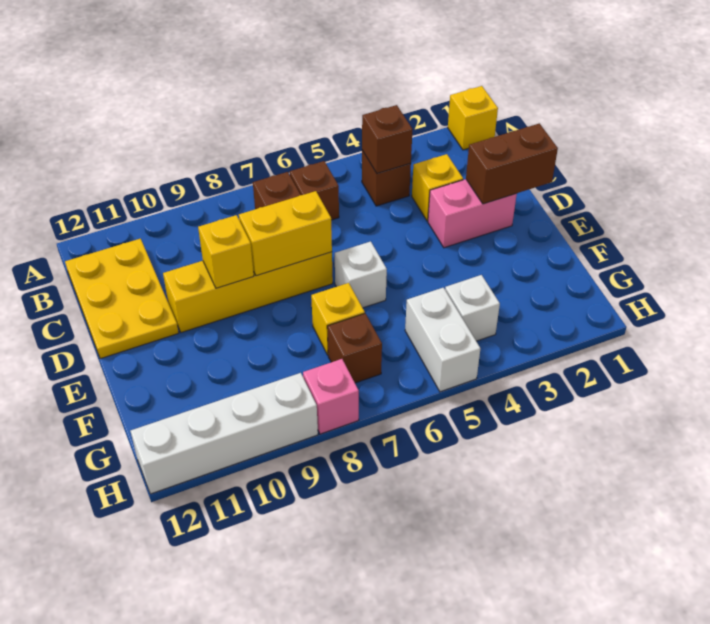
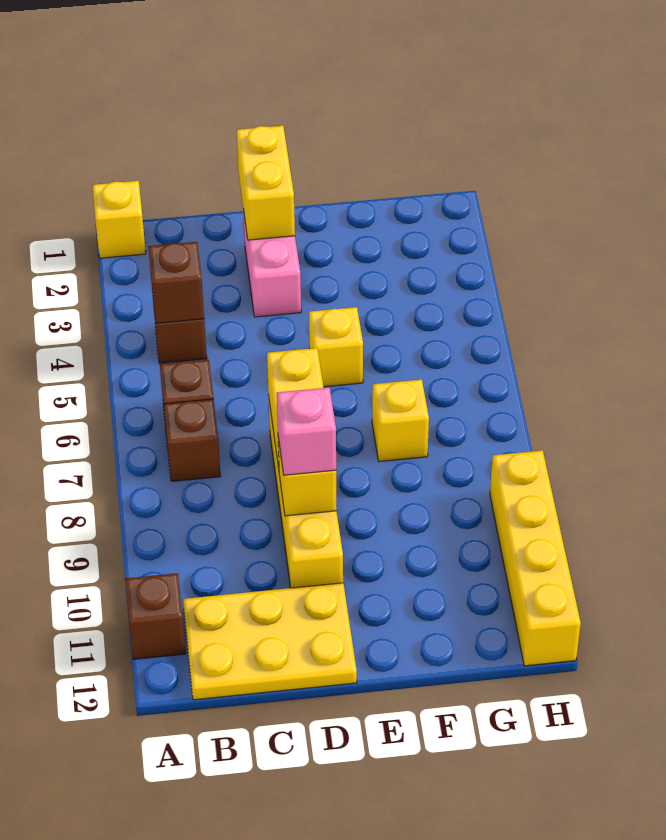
yellow brick C3 level 1 -> yellow brick E5 level 1
brown brick D1:D2 level 2 -> yellow brick D1:D2 level 2
white brick E6 level 1 -> none
white brick G4 level 1 -> none
white brick G5:H5 level 1 -> none
brown brick G7 level 1 -> brown brick A11 level 1
pink brick H8 level 1 -> pink brick D9 level 3
white brick H9:H12 level 1 -> yellow brick H9:H12 level 1

